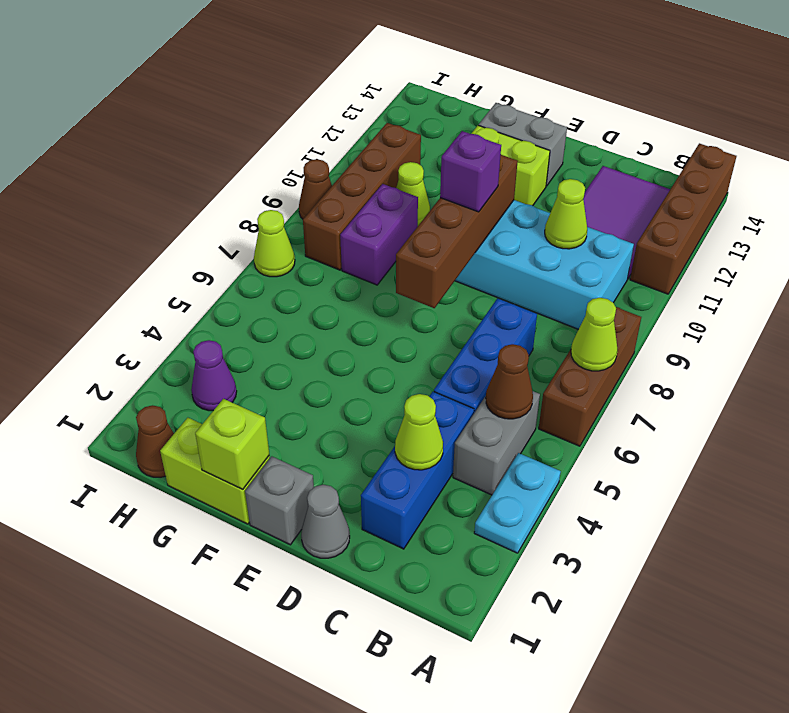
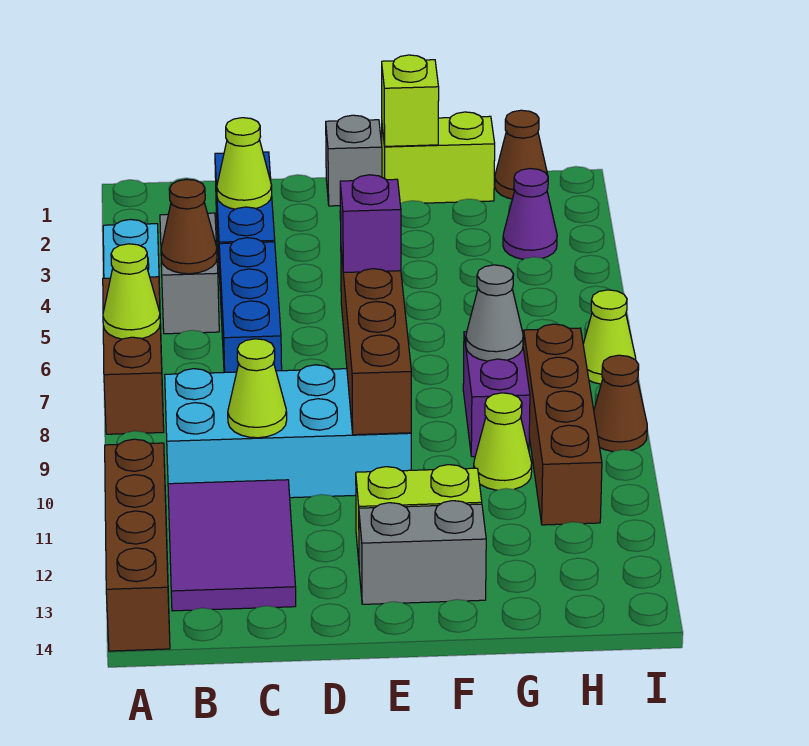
grey cone D1 level 1 -> grey cone G8 level 2
purple brick E9 level 3 -> purple brick E7 level 3

